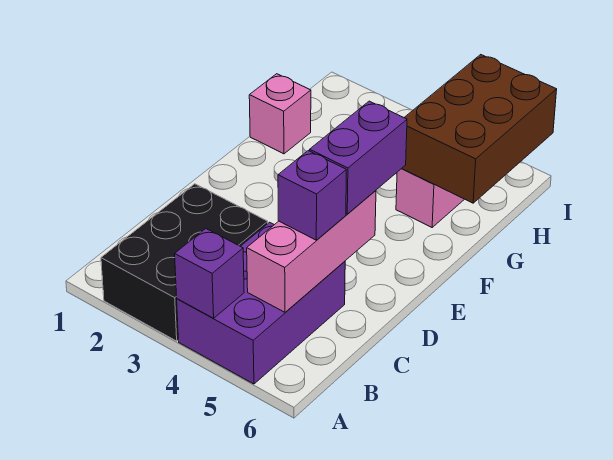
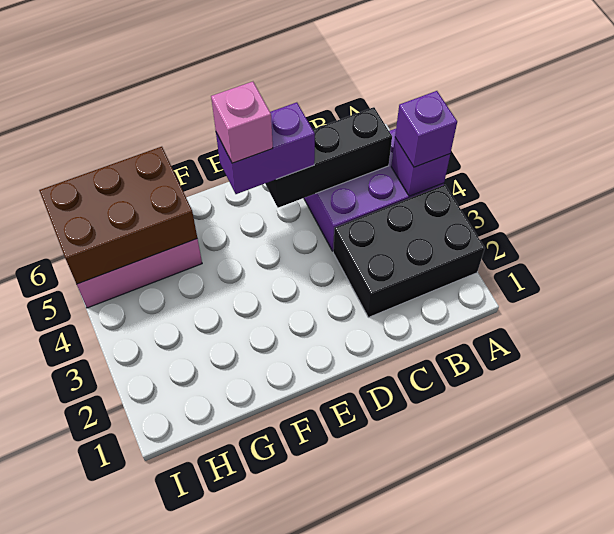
pink brick B5:D5 level 2 -> black brick B5:D5 level 2
purple brick C5 level 3 -> purple brick A4 level 3
pink brick G1 level 1 -> pink brick E5 level 4

